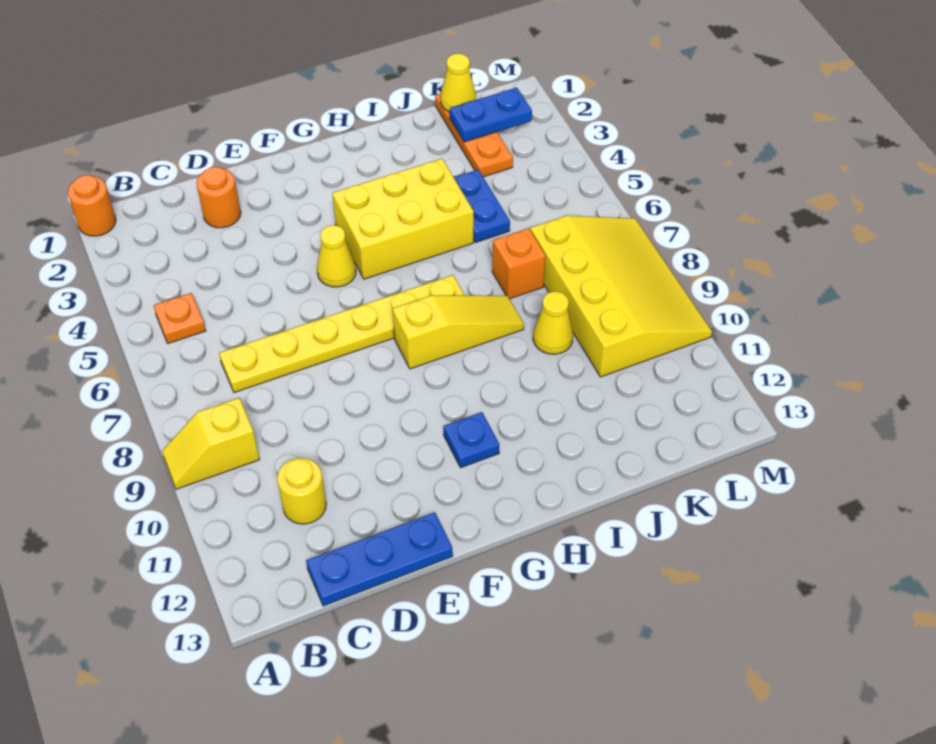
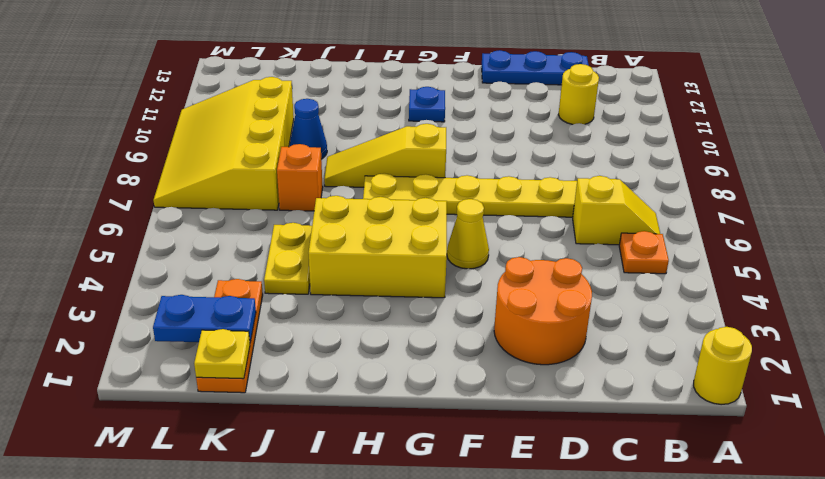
orange round brick A1 level 1 -> yellow round brick A1 level 1
yellow slope A9:B9 level 1 top B -> yellow slope B6:C6 level 1 top C
orange round brick D2 level 1 -> orange round brick D2:E3 level 1
blue plate J4:J5 level 1 -> yellow plate J4:J5 level 1
yellow cone J9 level 1 -> blue cone J9 level 1
yellow cone K1 level 2 -> yellow plate K1 level 2

